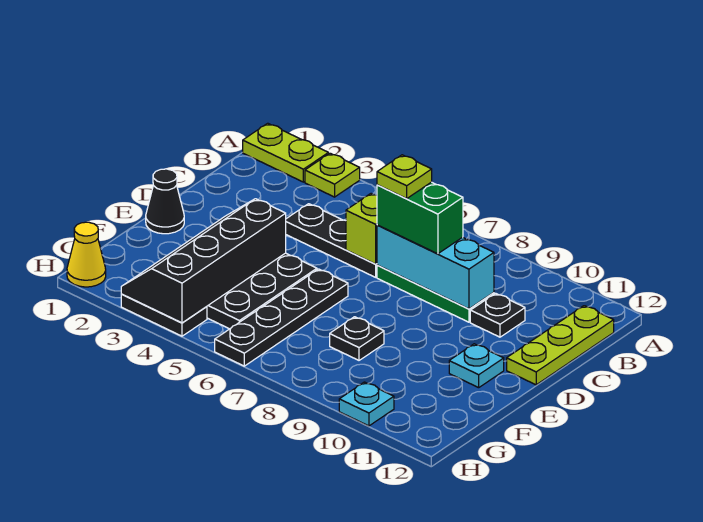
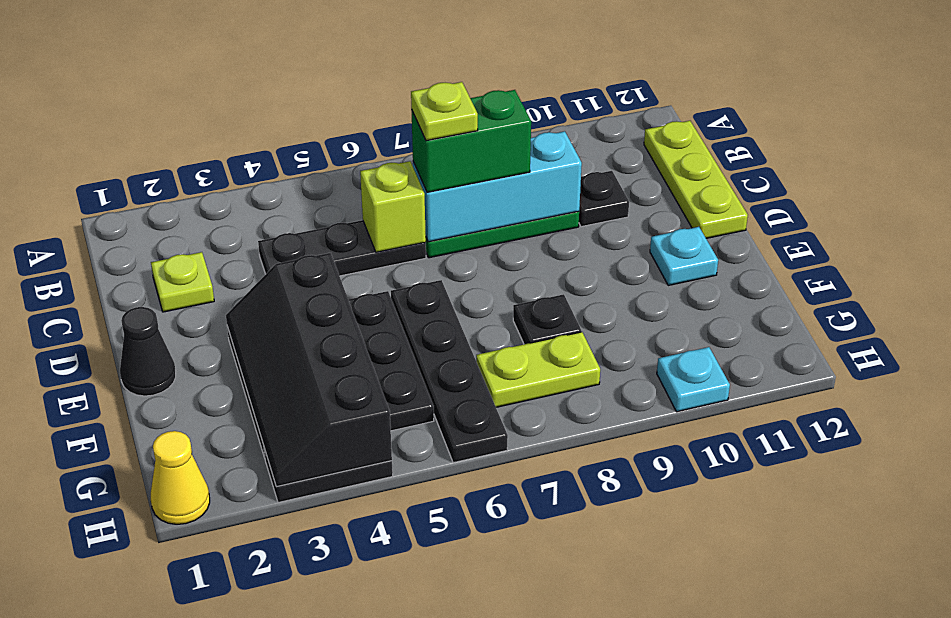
lime plate A1:A2 level 1 -> lime plate G7:G8 level 1
lime plate A3 level 1 -> lime plate C2 level 1

